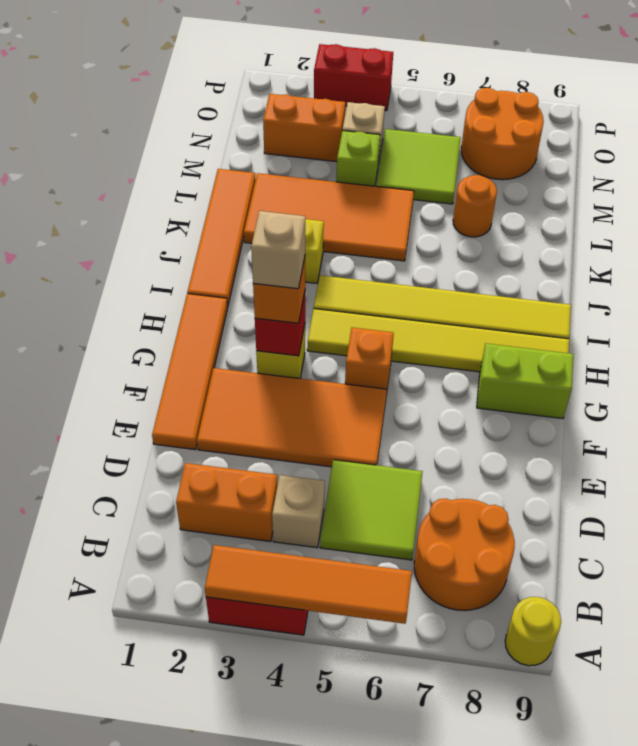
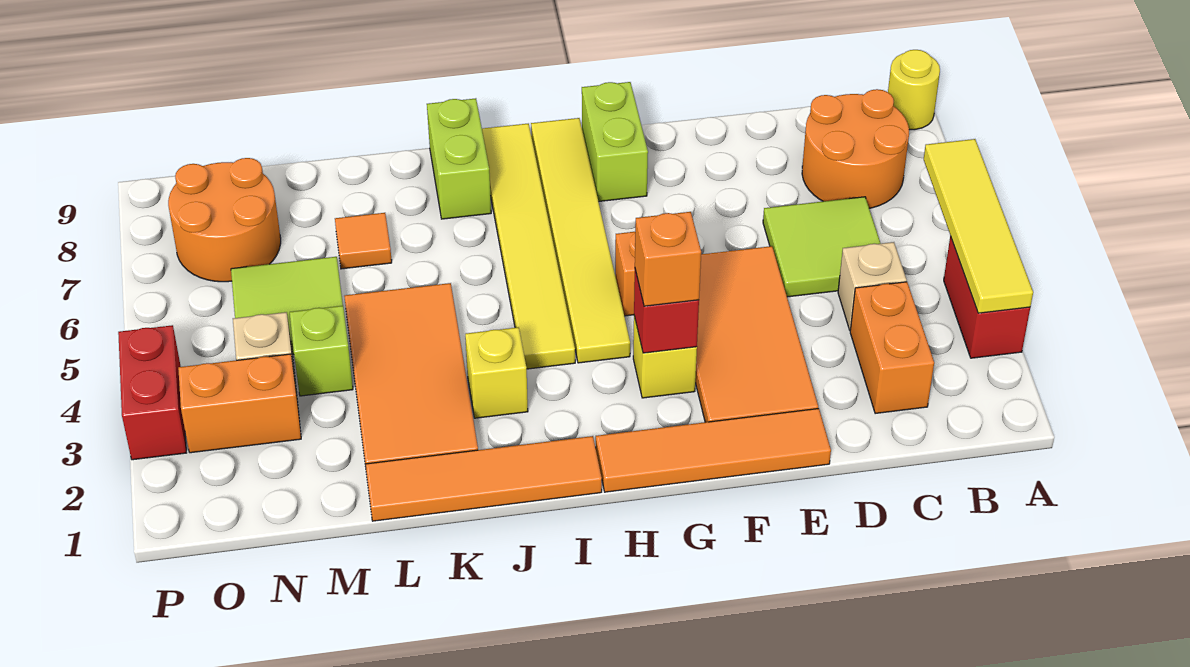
orange tile A3:A6 level 2 -> yellow tile A3:A6 level 2
tan brick G3 level 4 -> none
none -> lime brick J8:J9 level 1
orange round brick L7 level 1 -> orange tile L7 level 1
orange brick N2:N3 level 1 -> orange brick N3:O3 level 1

